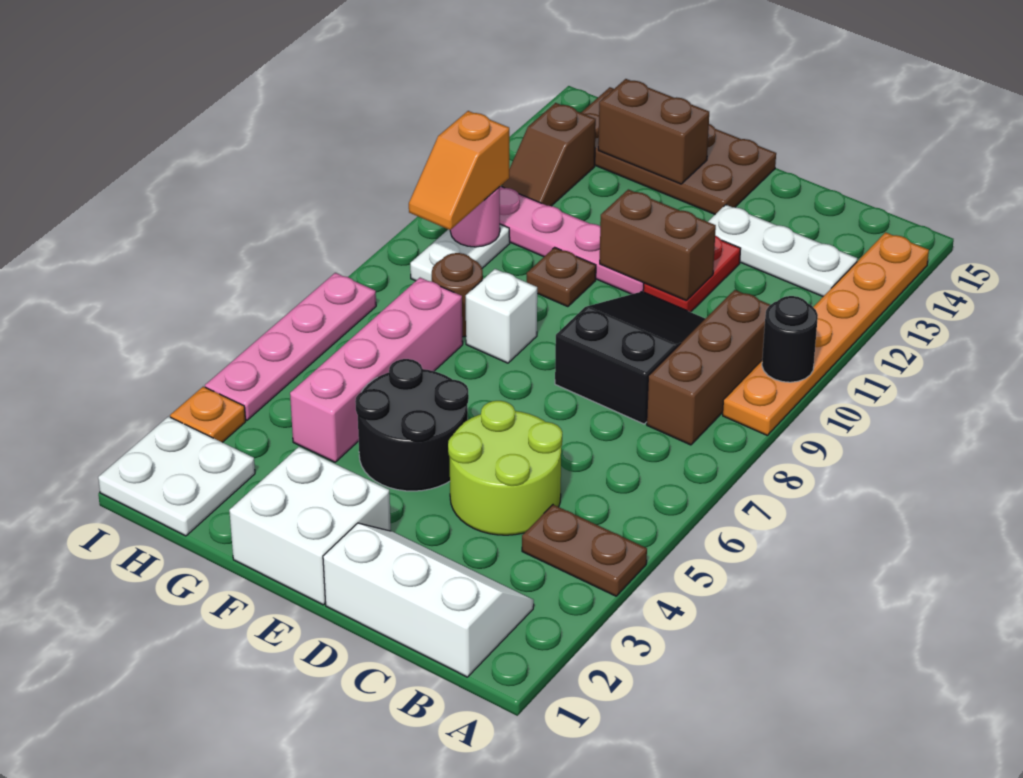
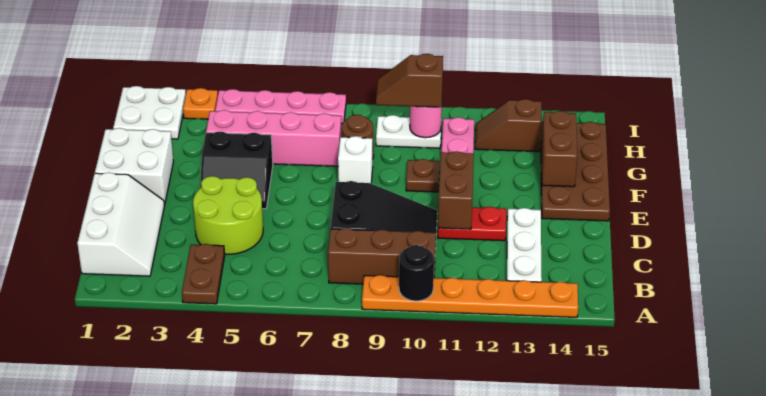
black round brick E4:F5 level 1 -> black slope E4:F5 level 1 top F
orange slope H9:H10 level 3 top 10 -> brown slope H9:H10 level 3 top 10

